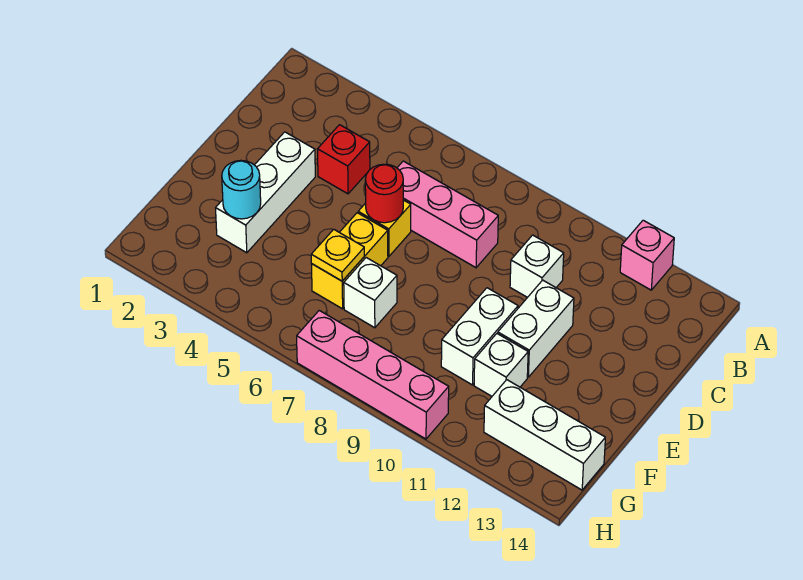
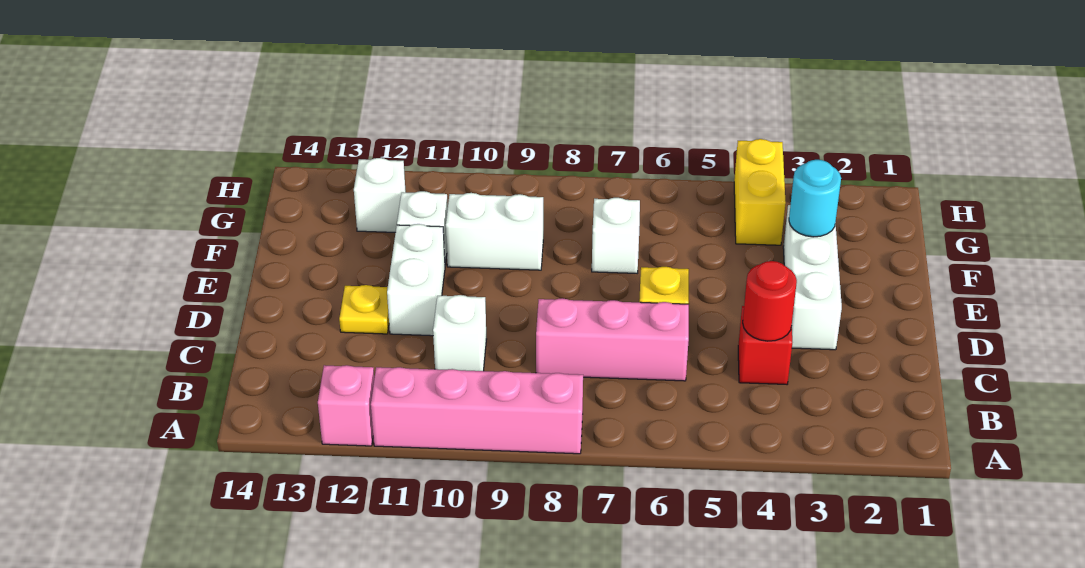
red round brick D6 level 2 -> red round brick C4 level 2
yellow brick E6:F6 level 1 -> yellow brick G4:H4 level 1
white brick E10:F10 level 1 -> white brick F9:F10 level 1
yellow plate F6 level 2 -> yellow plate D12 level 1
white brick G12:G14 level 1 -> white brick G12 level 1
pink brick H7:H10 level 1 -> pink brick A8:A11 level 1

